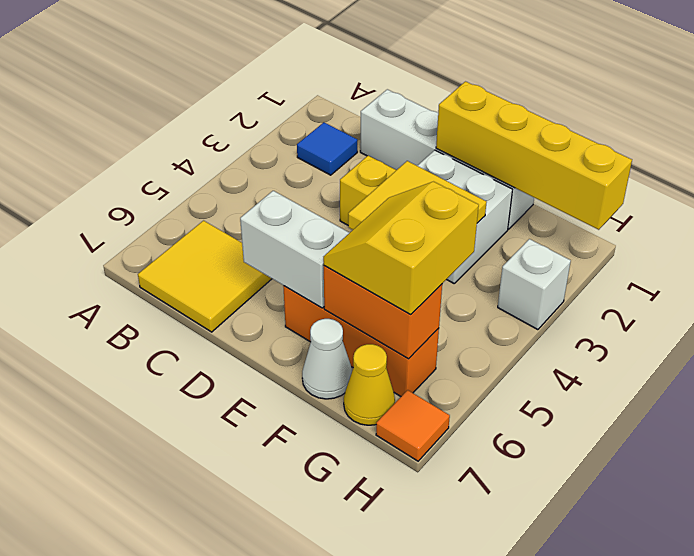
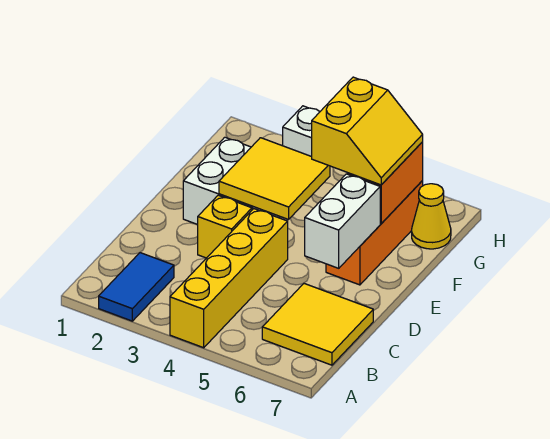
blue tile B2 level 1 -> blue tile A2:B2 level 1
white brick C1:F1 level 1 -> none
yellow brick E1:H1 level 2 -> yellow brick A4:D4 level 1
yellow slope F5:G6 level 3 top G -> yellow slope F5:G6 level 3 top 5
white cone F7 level 1 -> none
orange tile H7 level 1 -> none

